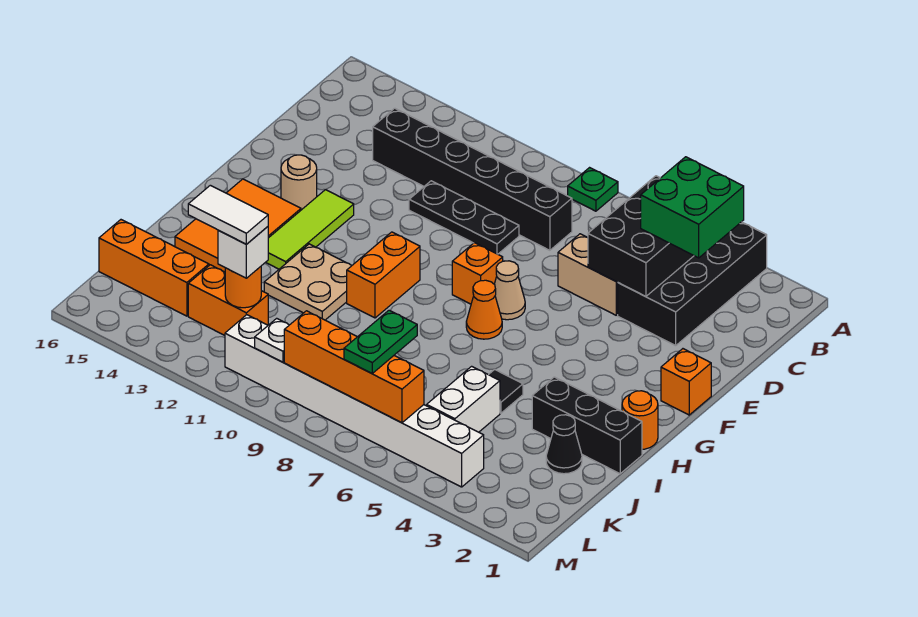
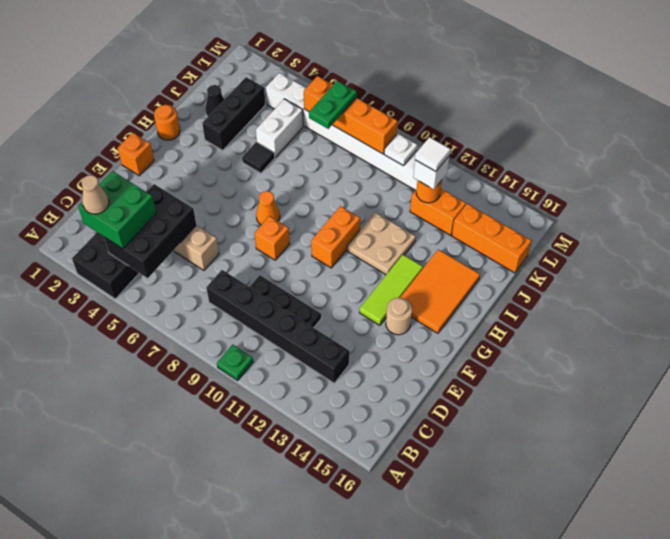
green plate A8 level 1 -> green plate A10 level 1
tan cone F7 level 1 -> tan cone B3 level 4
black brick I1:I3 level 1 -> black brick I3:K3 level 1
white tile K12:K13 level 4 -> white tile K12 level 4

